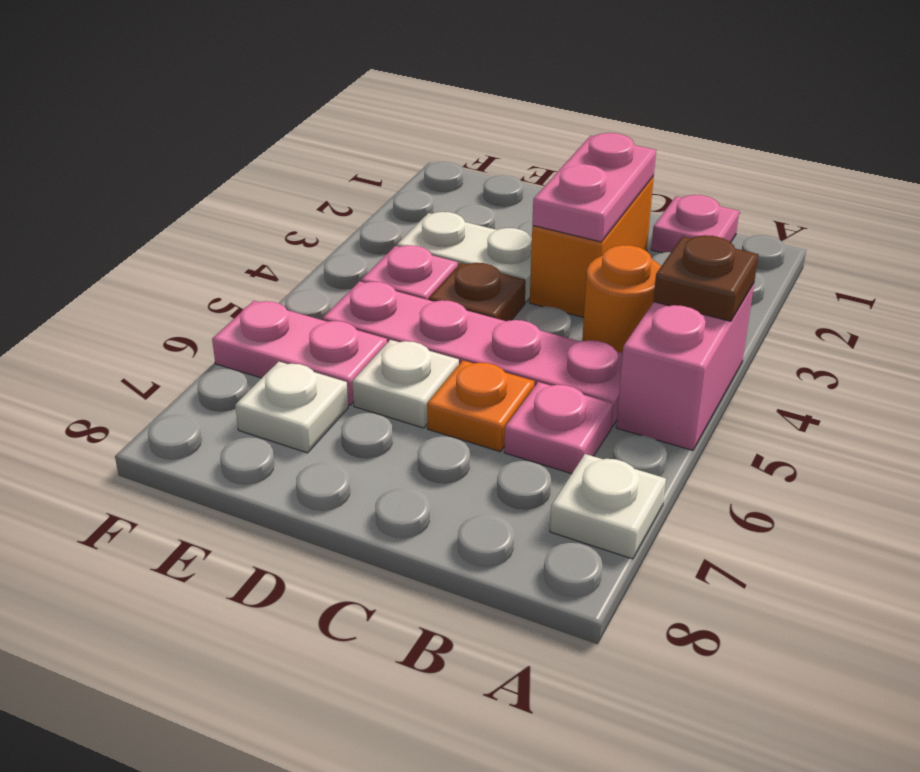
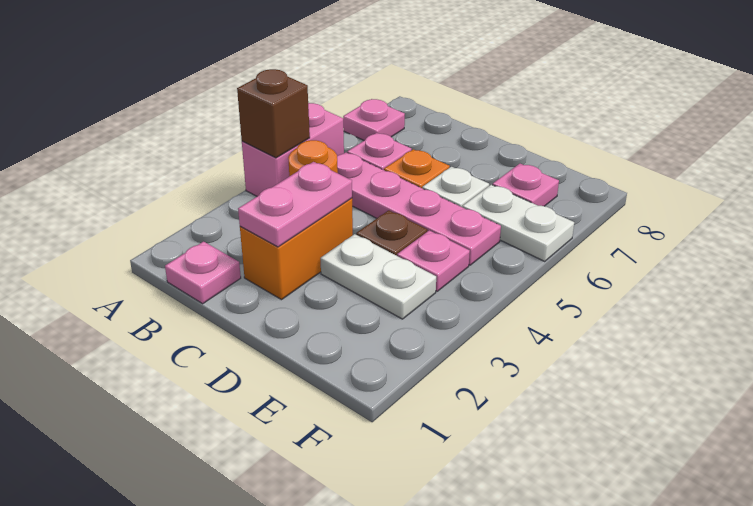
brown plate A4 level 2 -> brown brick A4 level 2
white plate A7 level 1 -> pink plate A7 level 1
pink plate E6:F6 level 1 -> white plate E6:F6 level 1
white plate E7 level 1 -> pink plate E7 level 1

